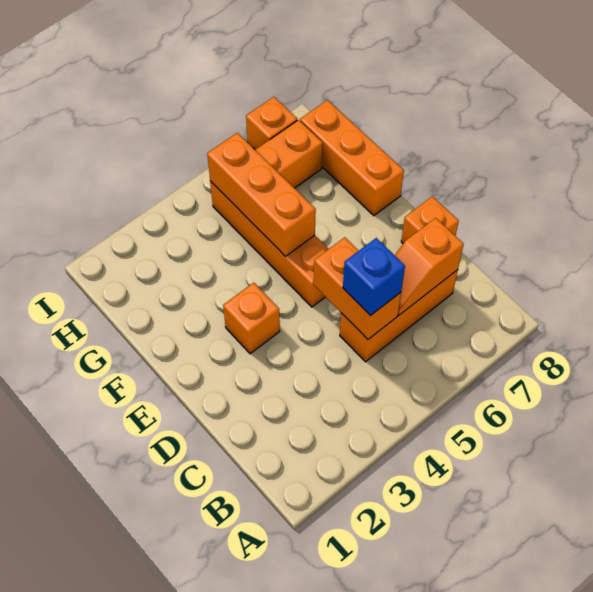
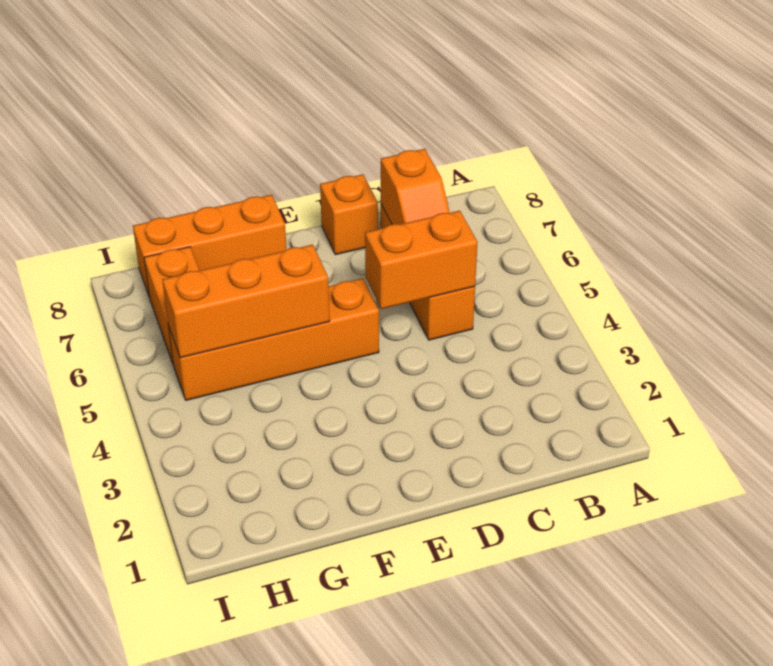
blue brick C5 level 3 -> none
orange brick E3 level 1 -> none
orange brick I7 level 1 -> none

